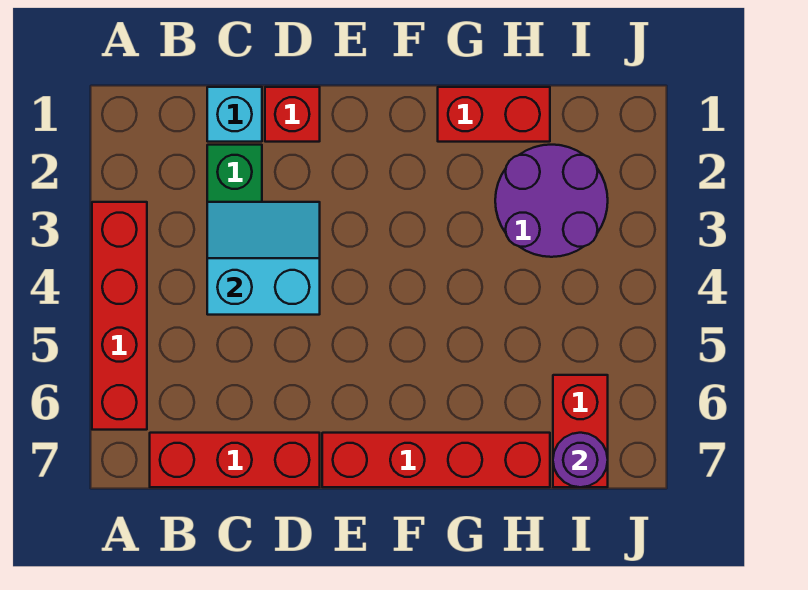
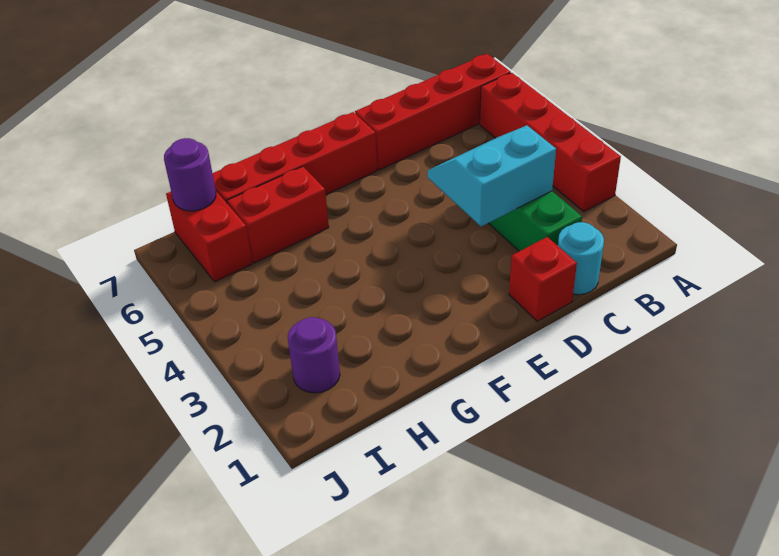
red brick B7:D7 level 1 -> red brick A7:D7 level 1
cyan brick C1 level 1 -> cyan round brick C1 level 1
cyan slope C3:D4 level 2 top 4 -> cyan slope C3:D4 level 2 top 3
red brick G1:H1 level 1 -> red brick G6:H6 level 1
purple round brick H2:I3 level 1 -> purple round brick I2 level 1

